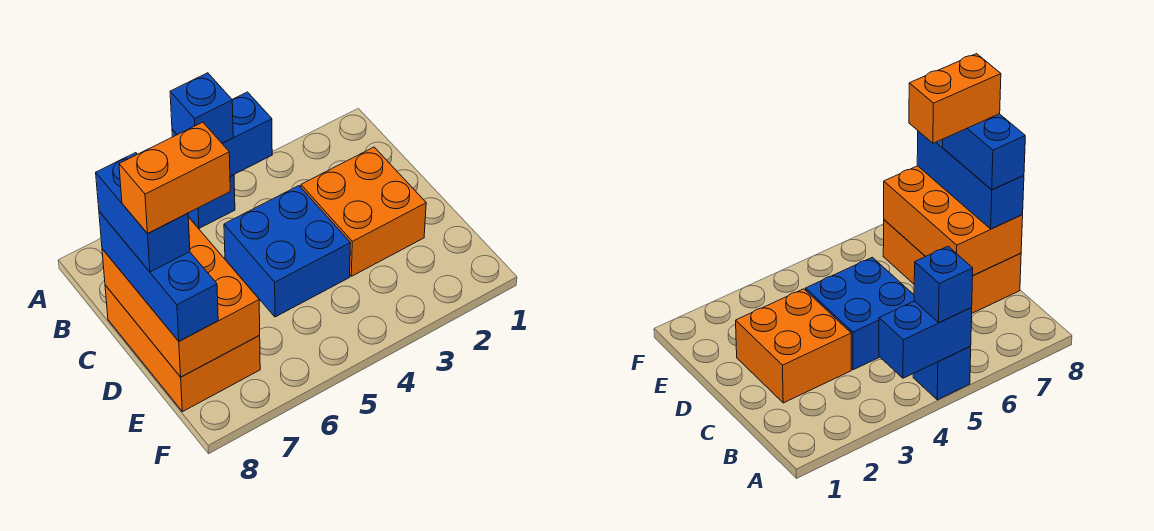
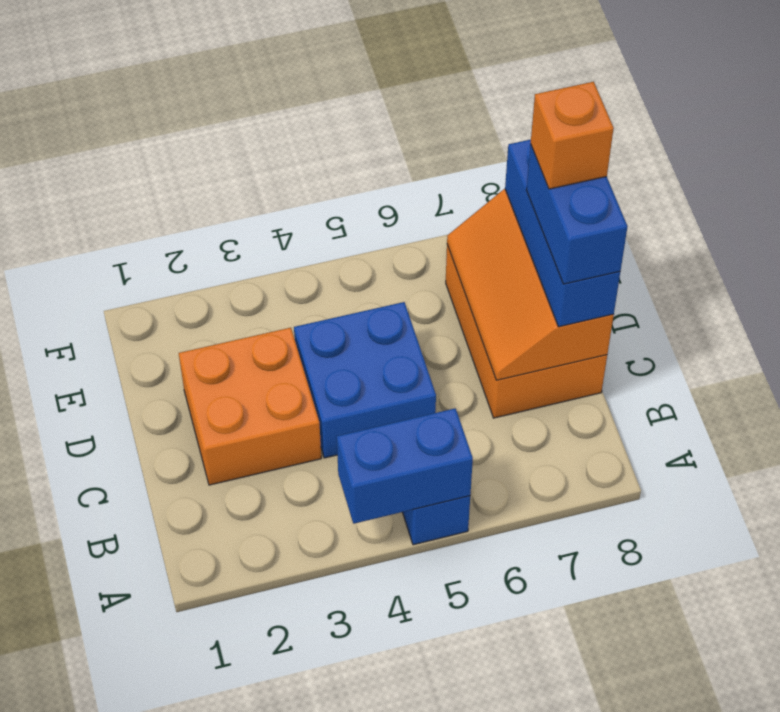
blue brick A5 level 3 -> none
orange brick C7:E8 level 2 -> orange slope C7:E8 level 2 top 8
orange brick D7:D8 level 5 -> orange brick D8 level 5

